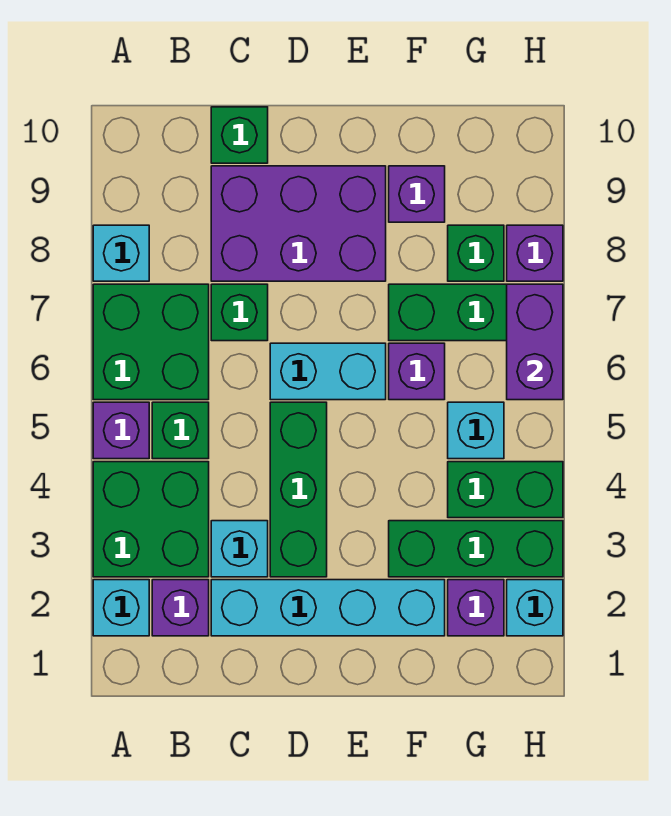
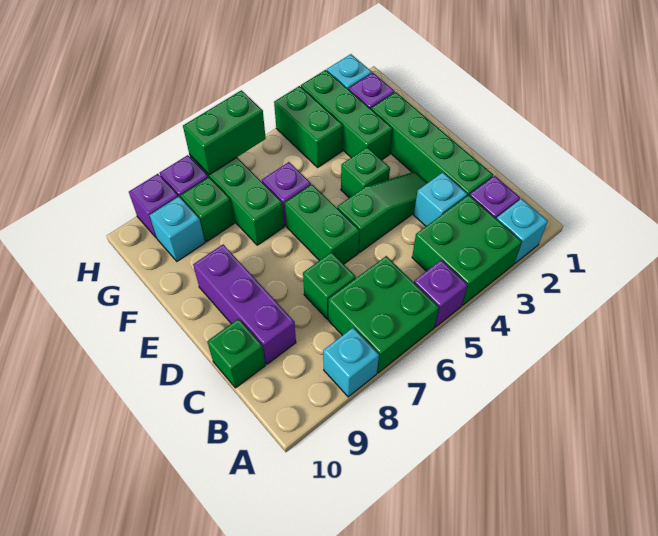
green brick B5 level 1 -> green brick E4 level 1
cyan brick C2:F2 level 1 -> green brick C2:F2 level 1
purple brick C8:E9 level 1 -> purple brick C9:E9 level 1
green brick D3:D5 level 1 -> green slope D3:D5 level 1 top 5
cyan brick D6:E6 level 1 -> green brick D6:E6 level 1
purple brick F9 level 1 -> purple brick H9 level 1
cyan brick G5 level 1 -> cyan brick G9 level 1
purple brick H6:H7 level 2 -> green brick H6:H7 level 2

